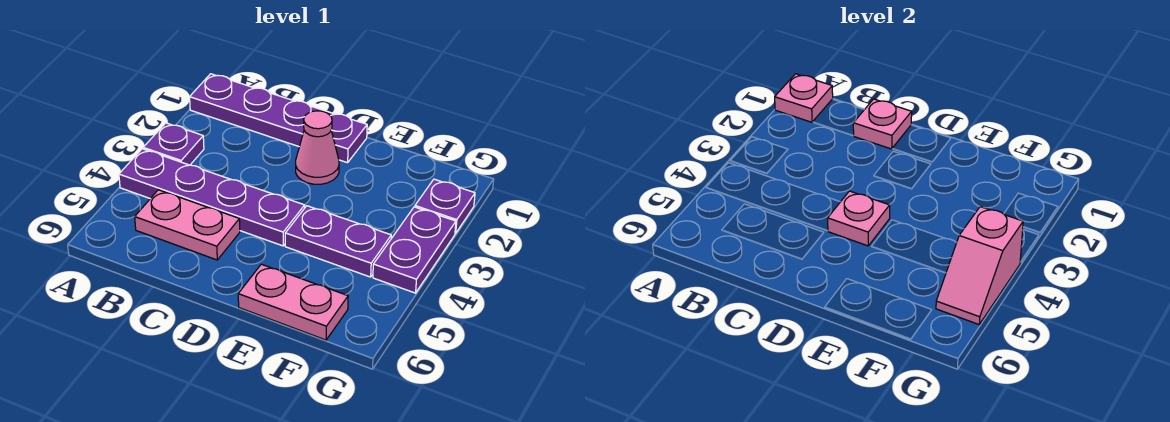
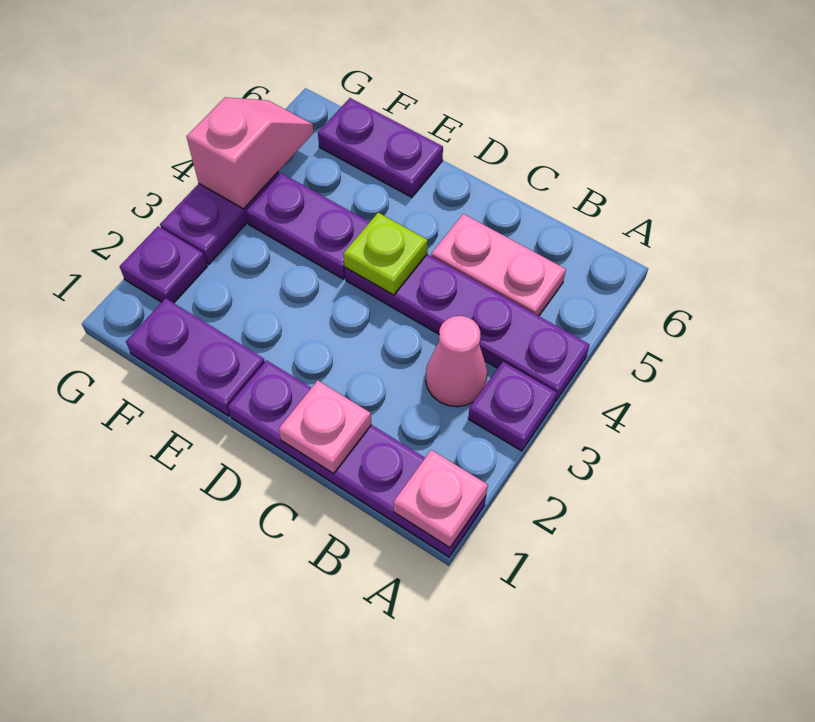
pink cone D2 level 1 -> pink cone B3 level 1
pink plate D4 level 2 -> lime plate D4 level 2
none -> purple plate E1:F1 level 1
pink plate E6:F6 level 1 -> purple plate E6:F6 level 1

